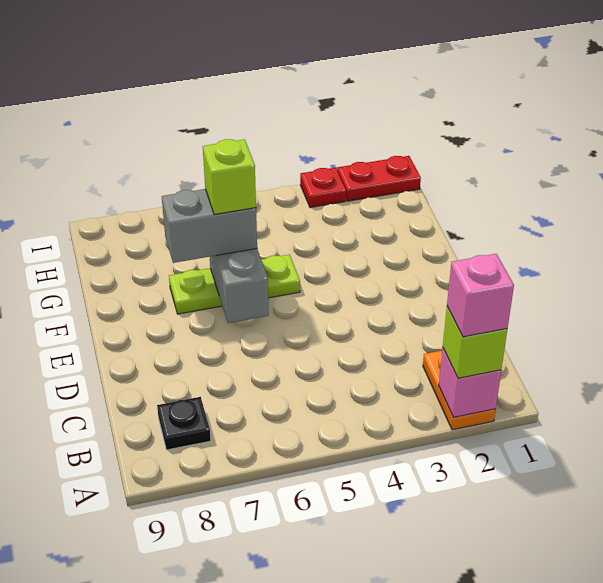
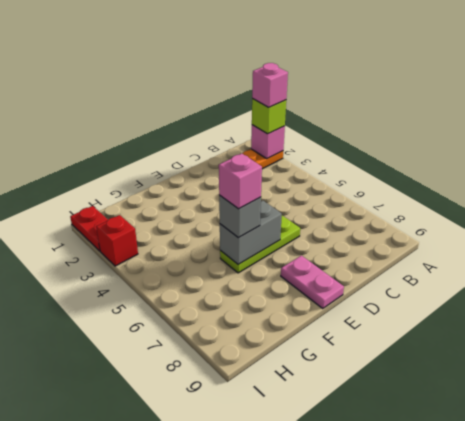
black plate B8 level 1 -> none
none -> pink plate E8:E9 level 1
lime plate F5:F7 level 1 -> lime plate D6:F6 level 1
grey brick F6:F7 level 3 -> grey brick F6 level 3
lime brick F6 level 4 -> pink brick F6 level 4
red plate I3 level 1 -> red brick I3 level 1

